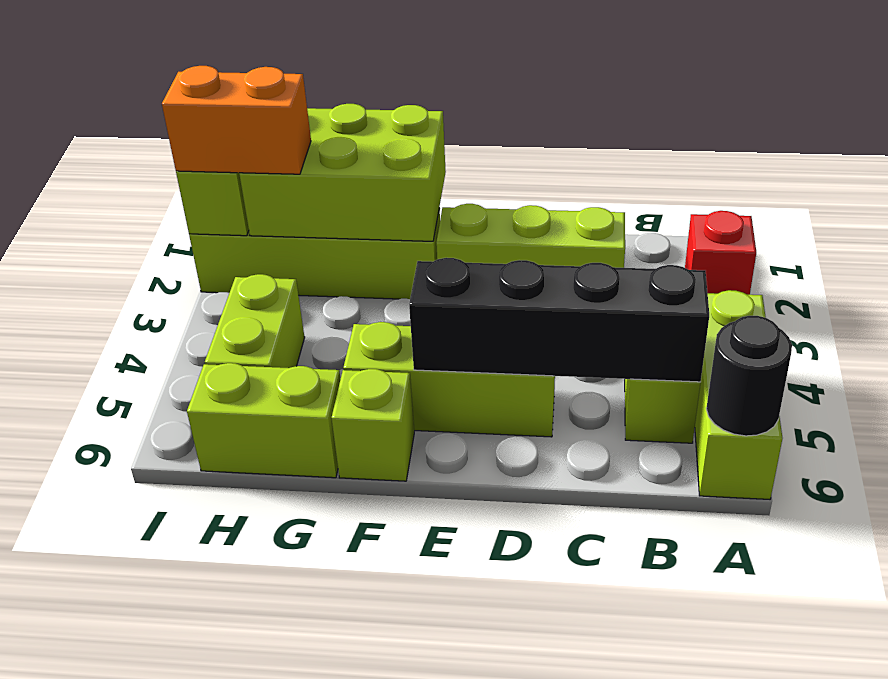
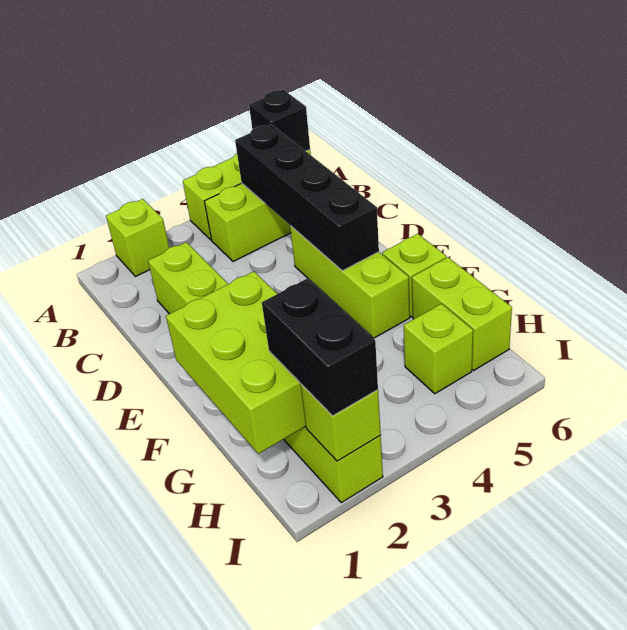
red brick A2 level 1 -> lime brick A2 level 1
black round brick A6 level 2 -> black brick A6 level 2
orange brick H2:I2 level 3 -> black brick H2:I2 level 3
lime brick H4:H5 level 1 -> lime brick H5 level 1

